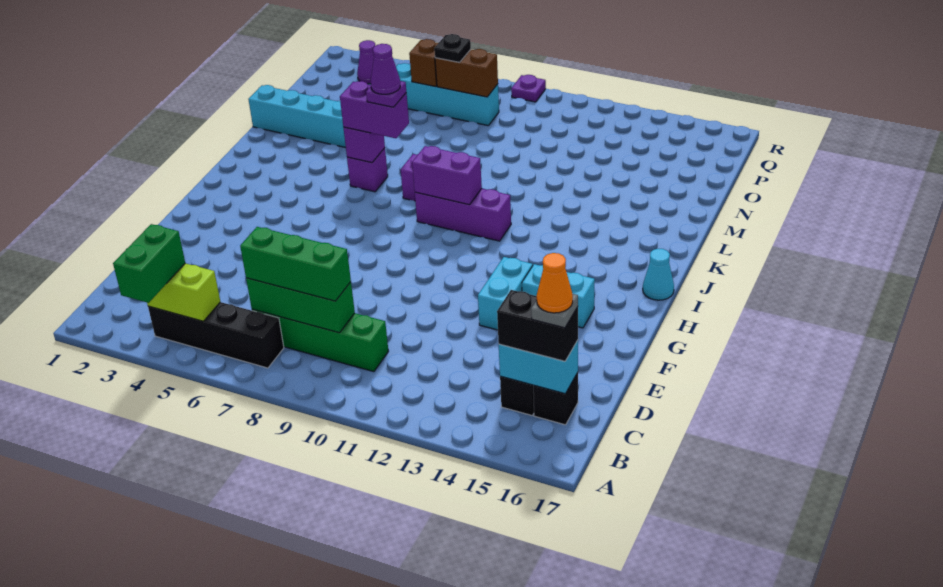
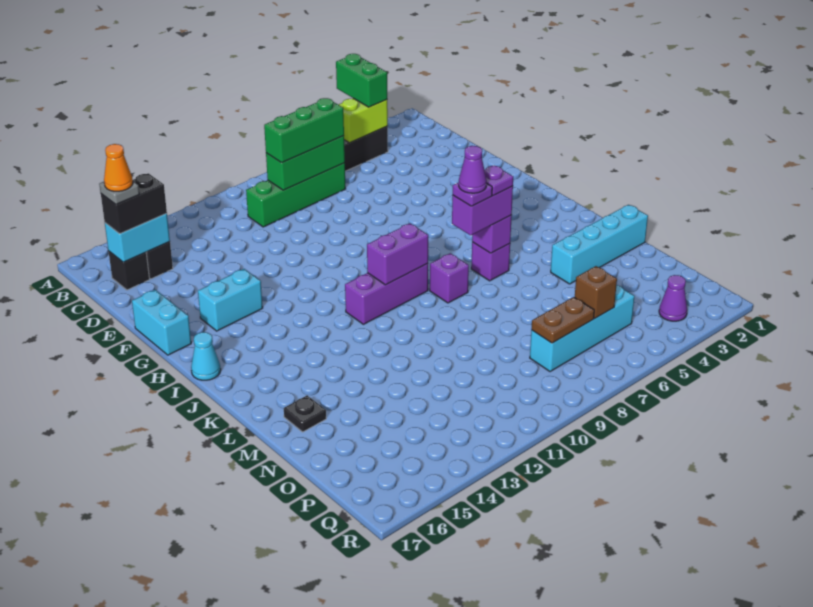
cyan brick F13:G13 level 1 -> cyan brick F17:G17 level 1
brown brick P7:P8 level 2 -> brown plate P7:P8 level 2
black plate P7 level 3 -> black plate M16 level 1
purple plate R9 level 1 -> purple plate K6 level 4

